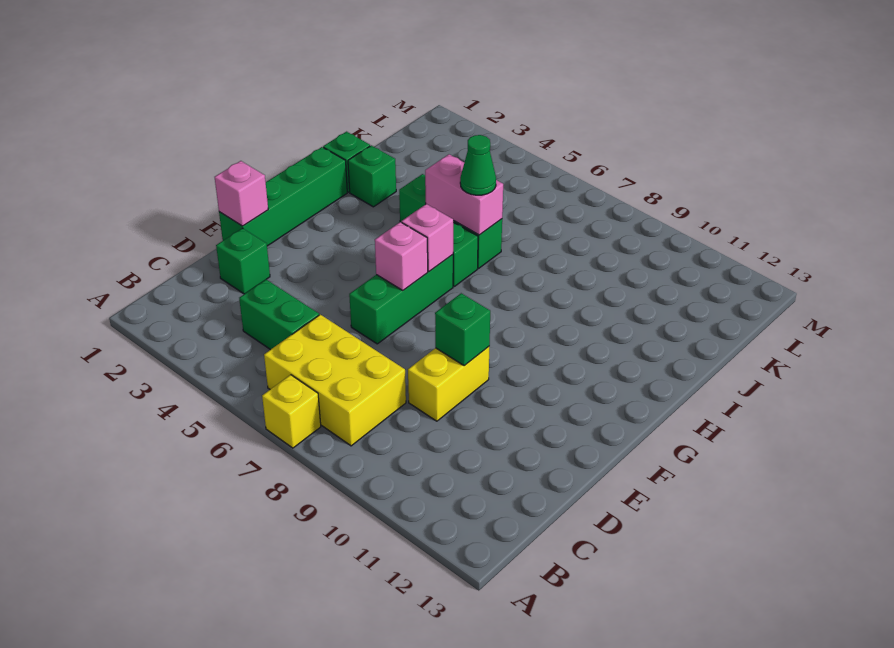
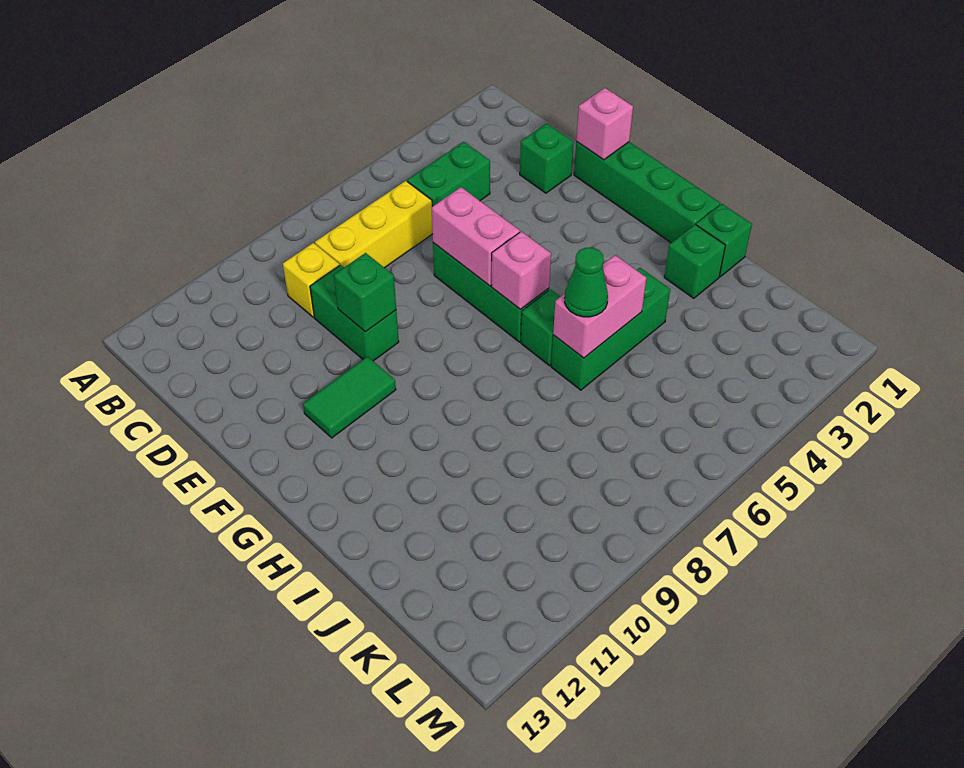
yellow brick A7 level 1 -> yellow brick C9 level 1
yellow brick B6:C8 level 1 -> yellow brick C6:C8 level 1
yellow brick D9:E9 level 1 -> green brick D9:E9 level 1
pink brick F6 level 2 -> pink brick E6:F6 level 2
none -> green tile F10:F11 level 1

